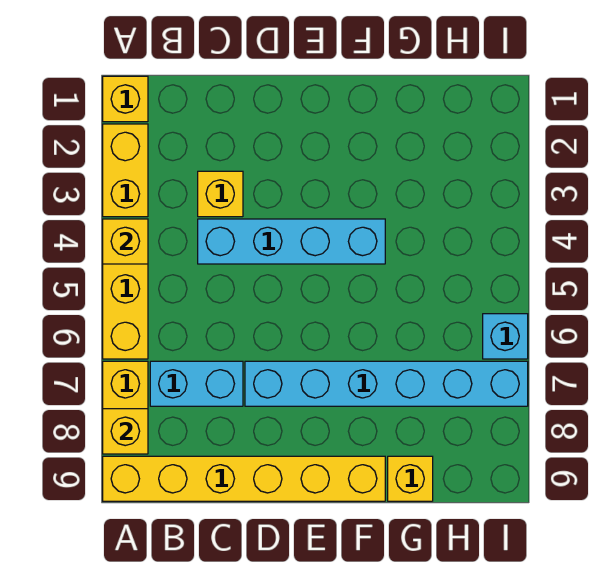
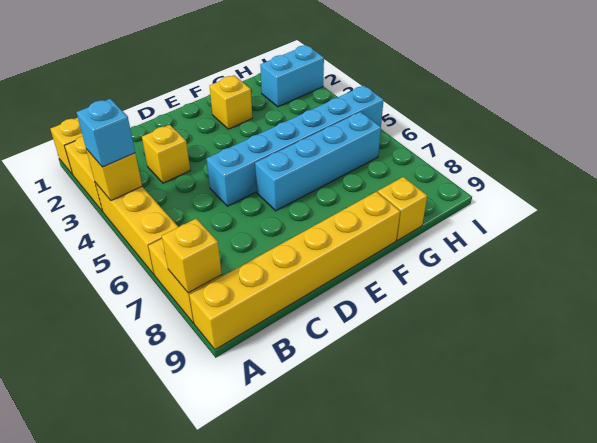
cyan brick B7:C7 level 1 -> cyan brick H2:I2 level 1
cyan brick C4:F4 level 1 -> cyan brick E6:H6 level 1
cyan brick D7:I7 level 1 -> cyan brick D5:I5 level 1
none -> yellow brick F2 level 1
cyan brick I6 level 1 -> cyan brick A4 level 3

